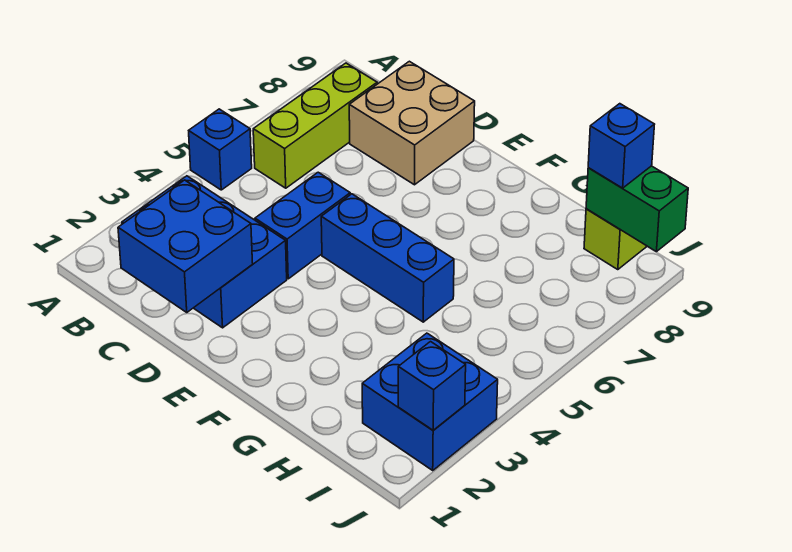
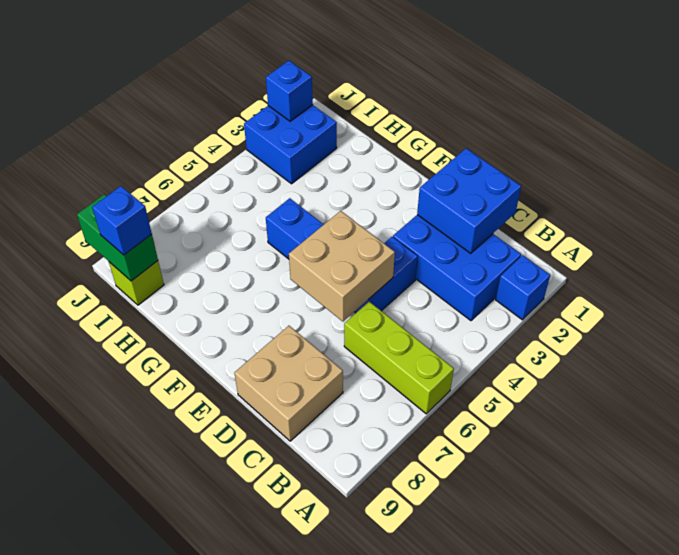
blue brick A5 level 1 -> blue brick A2 level 1
lime brick B6:B8 level 1 -> lime brick A6:C6 level 1
none -> tan brick D5:E6 level 2

